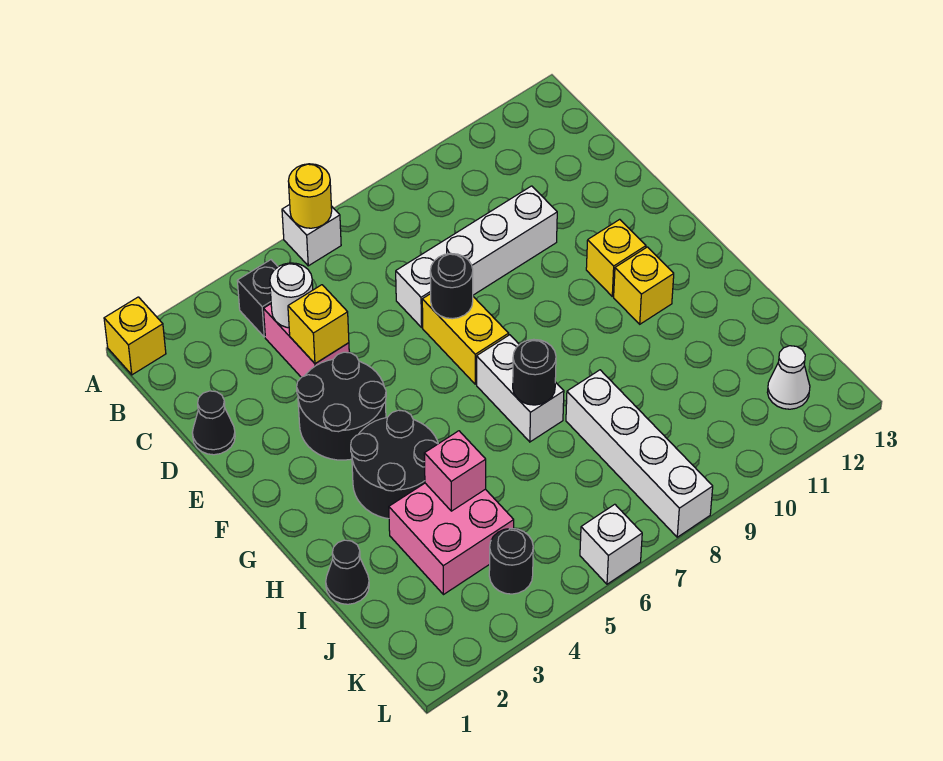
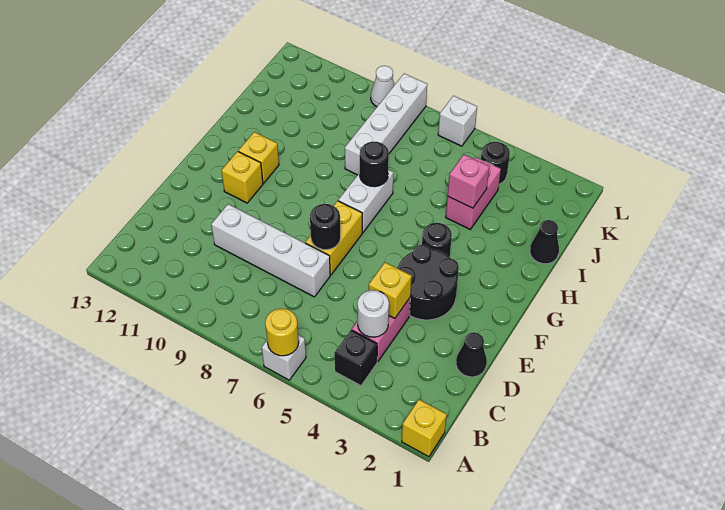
black round brick G3:H4 level 1 -> black round brick G4 level 1
pink brick I3:J4 level 1 -> pink brick I4:J4 level 1
white cone K12 level 1 -> white cone L9 level 1

